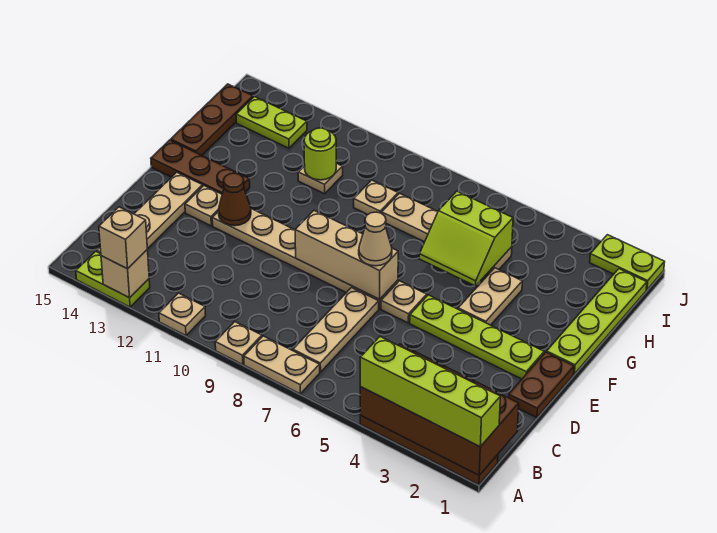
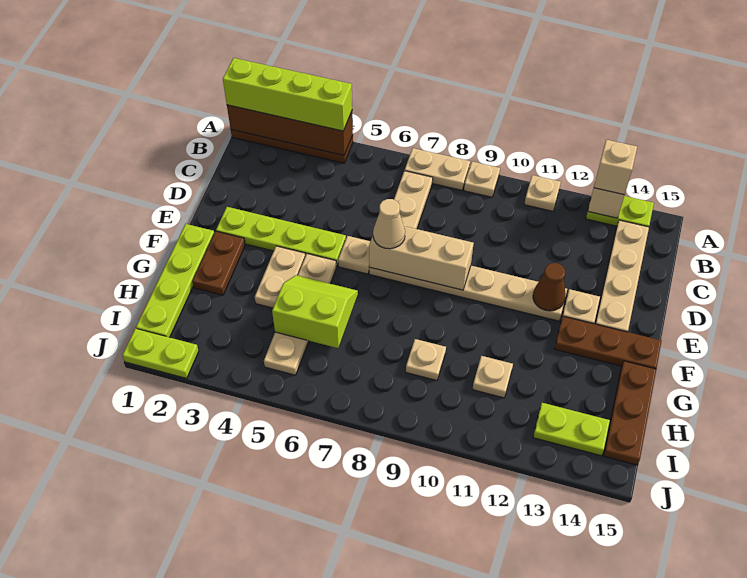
brown brick A1:B4 level 2 -> brown brick A1:A4 level 2
brown plate D1:E1 level 1 -> brown plate F2:G2 level 1
tan plate H5:H8 level 1 -> tan plate F5:I5 level 1
lime round brick H11 level 2 -> none

